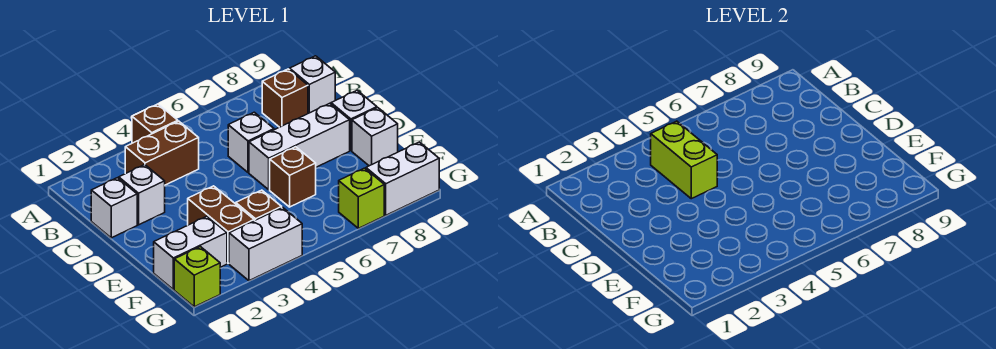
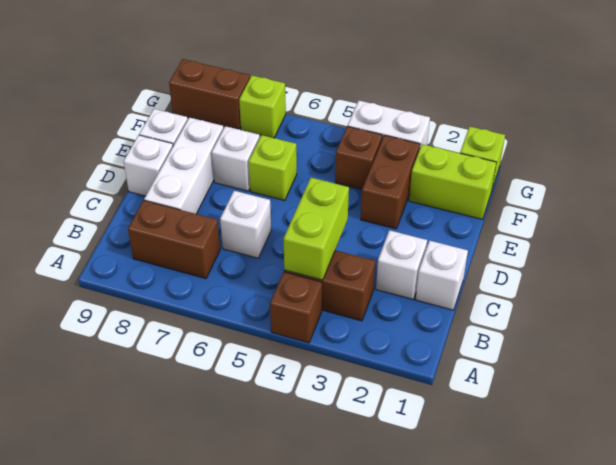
brown brick B8 level 1 -> brown brick B7:B8 level 1
white brick B9 level 1 -> white brick E7 level 1
white brick D6:D8 level 1 -> white brick C8:E8 level 1
brown brick E6 level 1 -> lime brick E6 level 1
white brick F1:F2 level 1 -> lime brick F1:F2 level 1
white brick G8:G9 level 1 -> brown brick G8:G9 level 1

